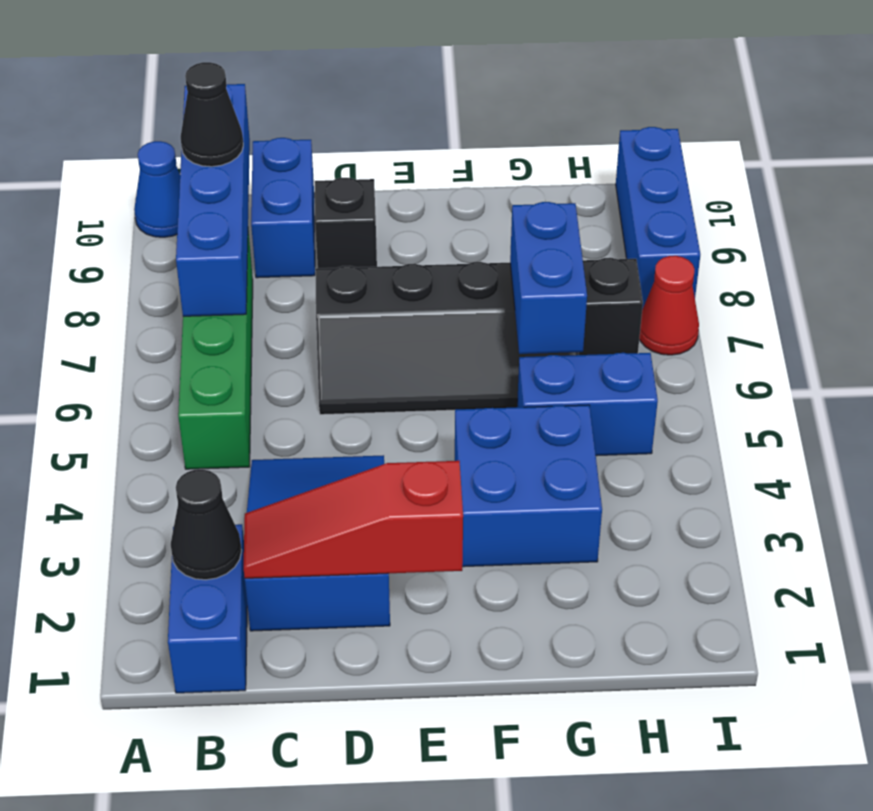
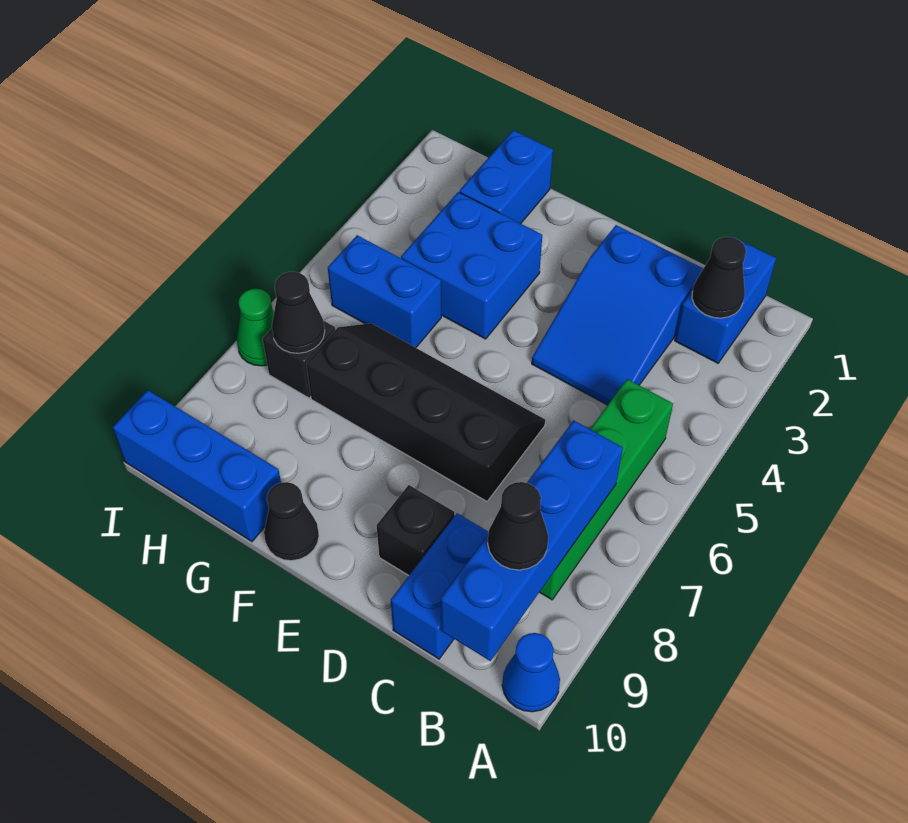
red slope C2:E2 level 2 top E -> none
none -> black cone F10 level 1
blue brick G6:G7 level 2 -> blue brick G1:G2 level 1
none -> black cone H7 level 2
red cone I7 level 1 -> green cone I7 level 1
blue brick I8:I10 level 1 -> blue brick G10:I10 level 1

